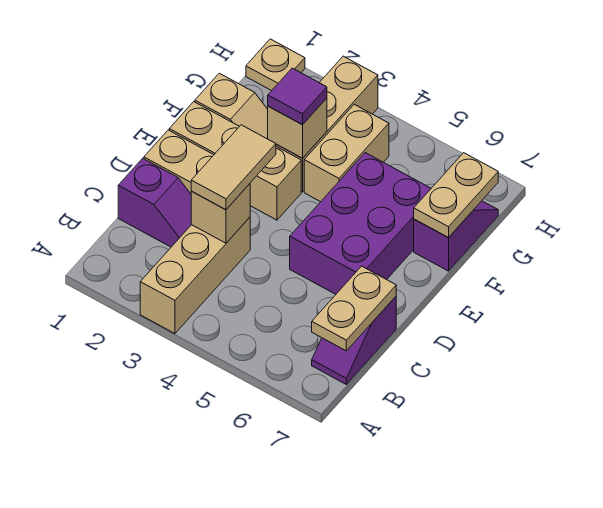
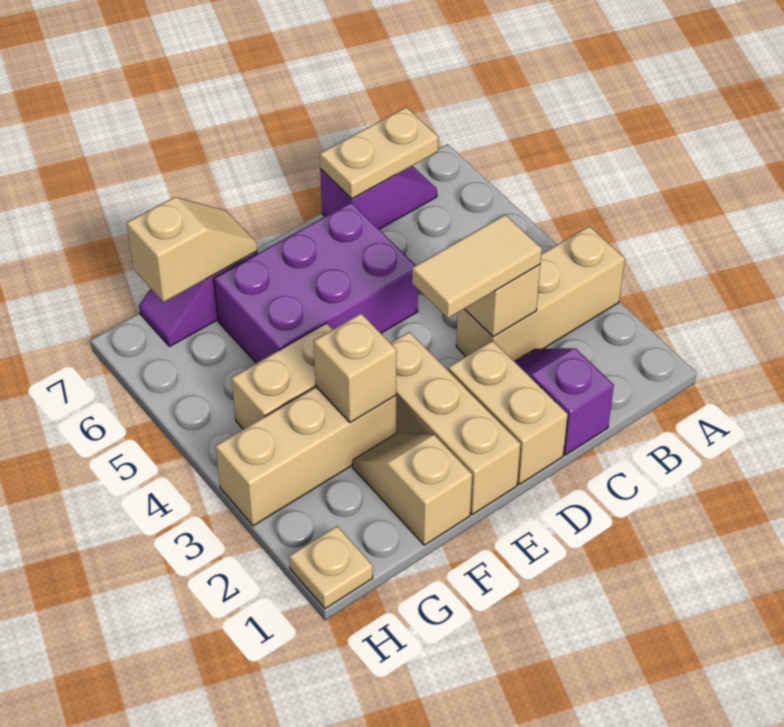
purple tile F3 level 3 -> none
tan plate F7:G7 level 2 -> tan slope F7:G7 level 2 top G

